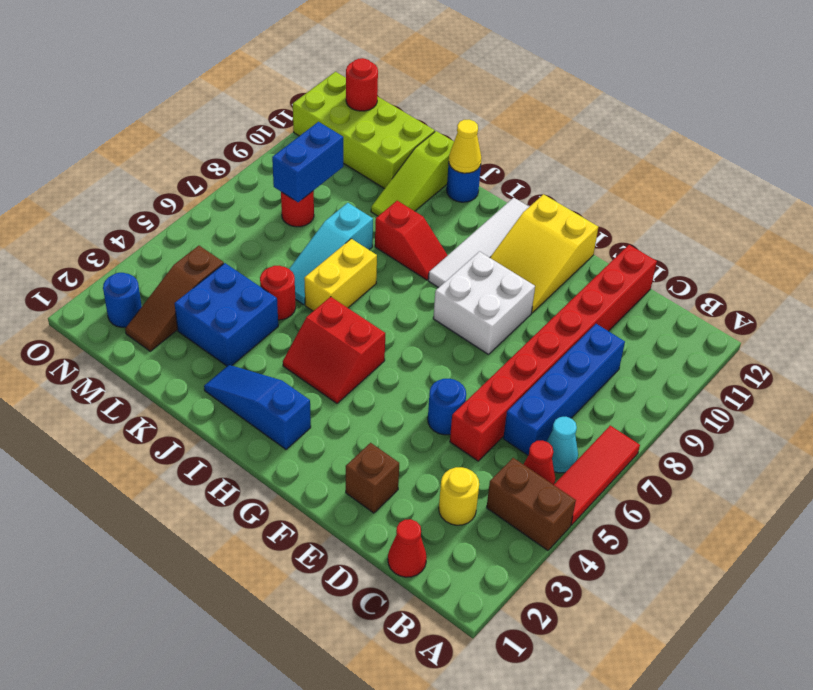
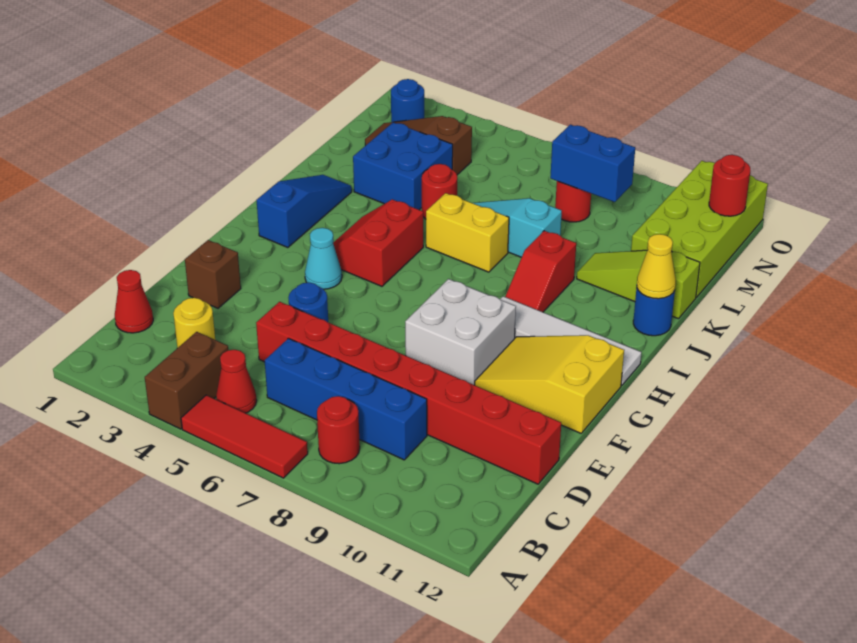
cyan cone B6 level 1 -> cyan cone G4 level 1
none -> red round brick B8 level 1

